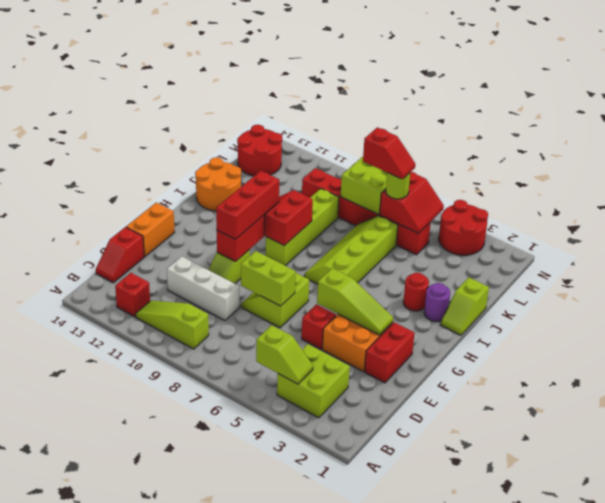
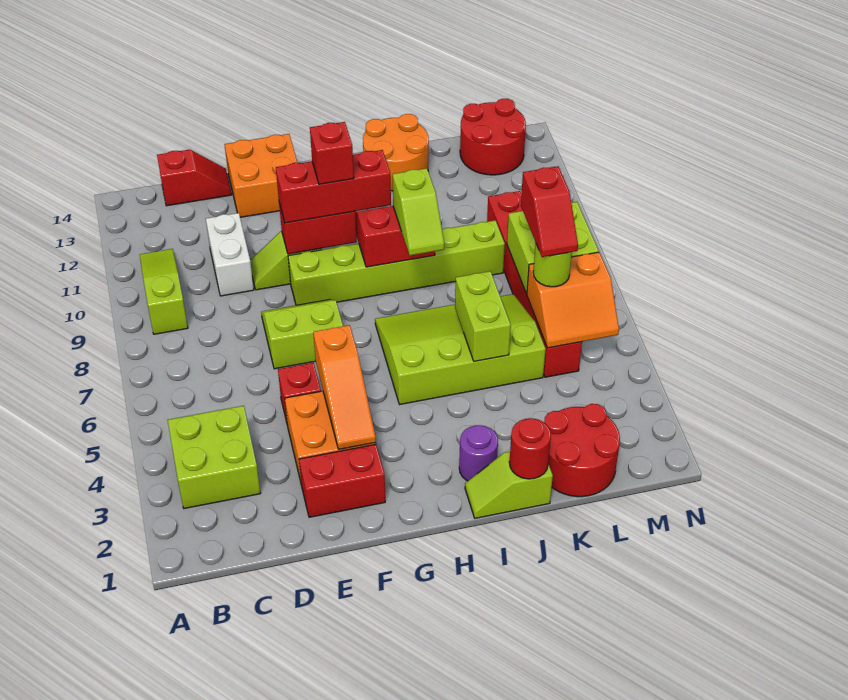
lime slope B4:B5 level 2 top 5 -> lime slope I8:I9 level 3 top 9
red brick B12 level 1 -> red brick G10 level 4
red slope C14:D14 level 1 top D -> red slope C14:D14 level 1 top C
white brick D9:D11 level 1 -> white brick D10:D11 level 1
lime brick E7:E8 level 2 -> lime brick J5:J6 level 2
orange brick E14:F14 level 1 -> orange brick E13:F14 level 1
lime slope F3:F5 level 2 top 5 -> orange slope F3:F5 level 2 top 5
lime slope H6:K7 level 1 top 6 -> lime slope H5:K7 level 1 top 5
lime brick H9:K9 level 1 -> lime brick F9:K9 level 1
red round brick I3 level 1 -> red round brick J1 level 2
red slope L5:M6 level 2 top 6 -> orange slope L5:M6 level 2 top 6
red round brick M3:N4 level 1 -> red round brick K1:L2 level 1

